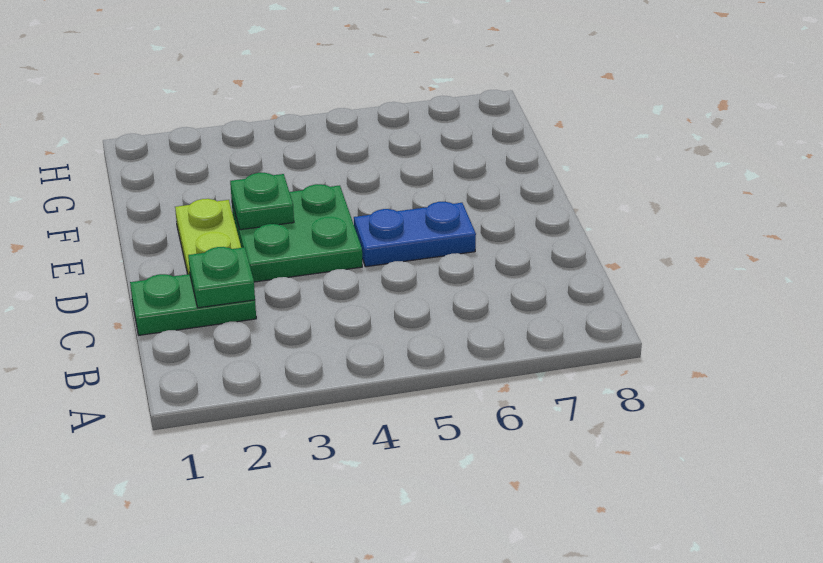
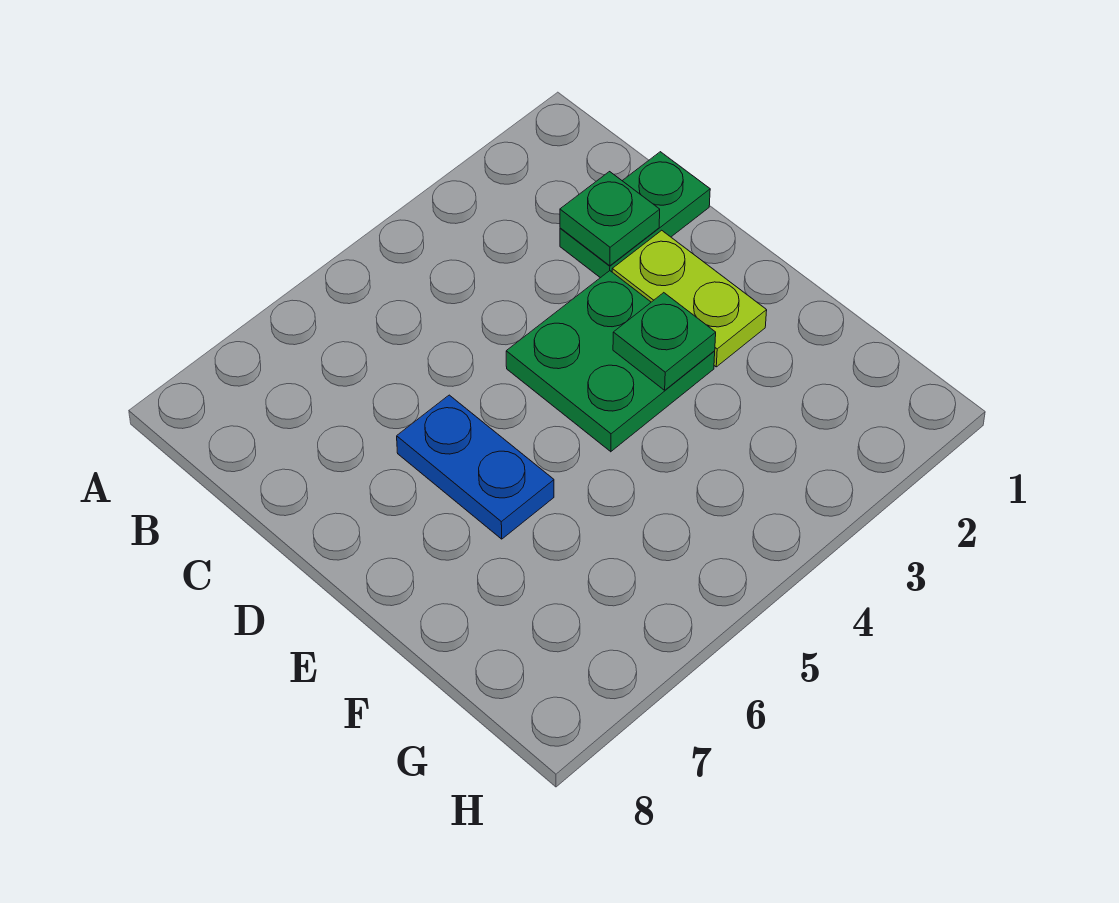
blue plate D5:D6 level 1 -> blue plate D6:E6 level 1

